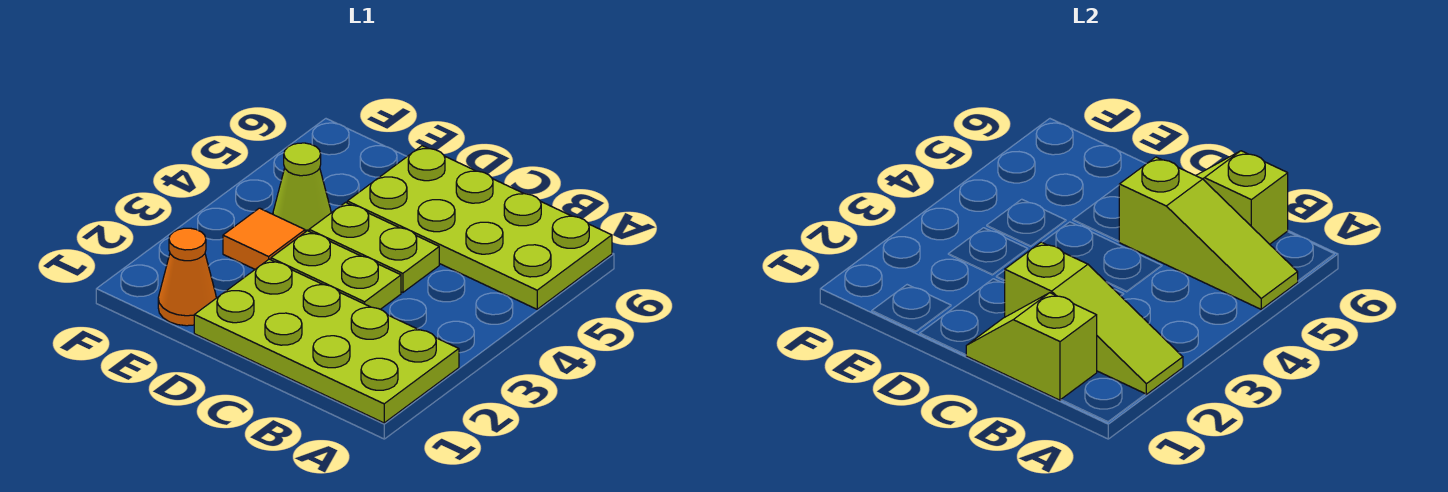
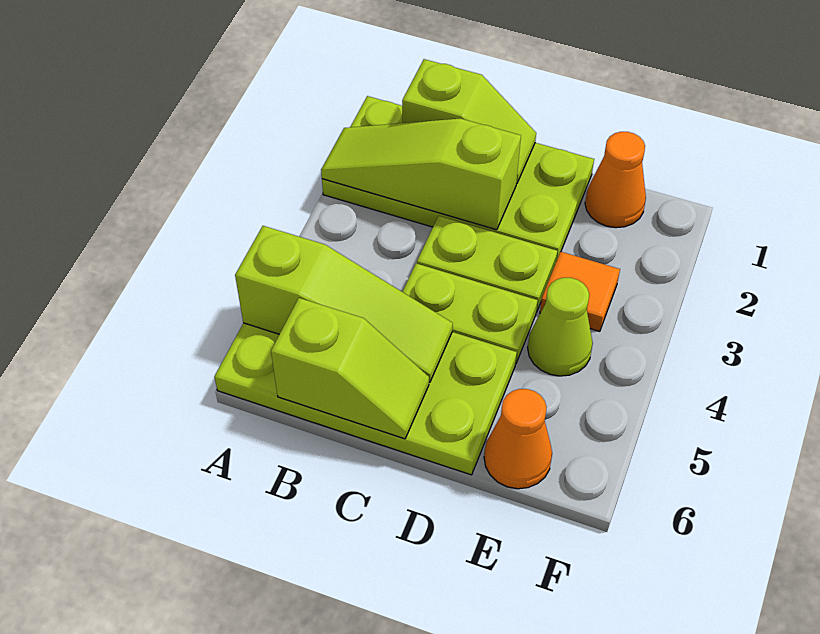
lime slope A5:C5 level 2 top C -> lime slope A5:C5 level 2 top A
none -> orange cone E6 level 1

